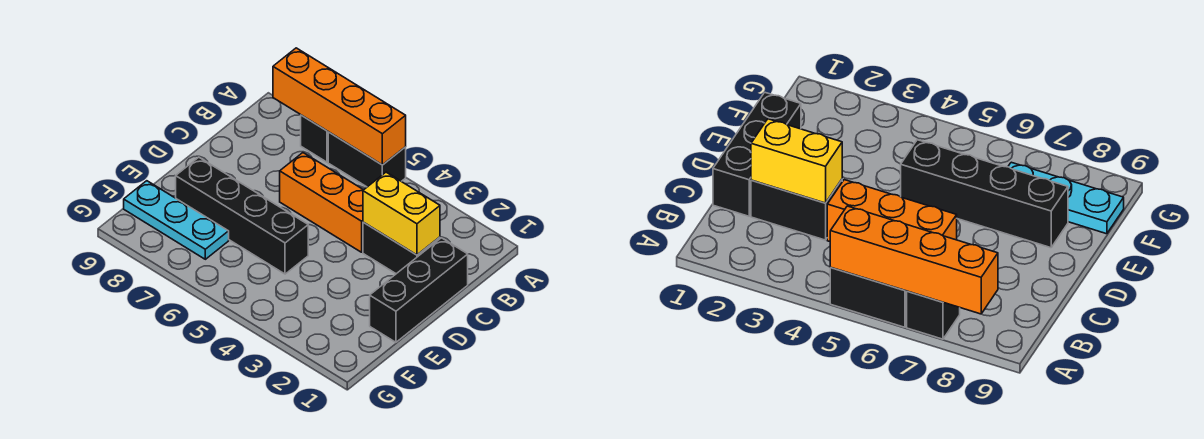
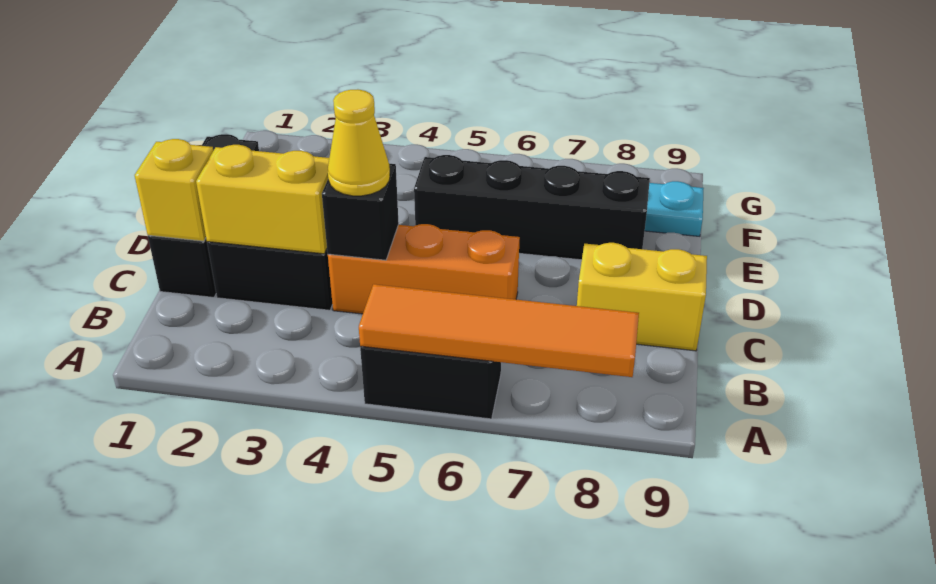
orange brick A5:A8 level 2 -> orange tile A5:A8 level 2
black brick A7 level 1 -> black brick C4 level 2
none -> yellow brick C1 level 2
none -> yellow cone C4 level 3
none -> yellow brick C8:C9 level 1

